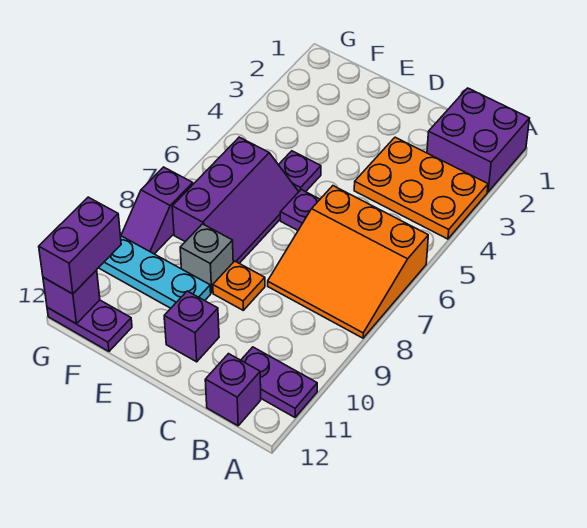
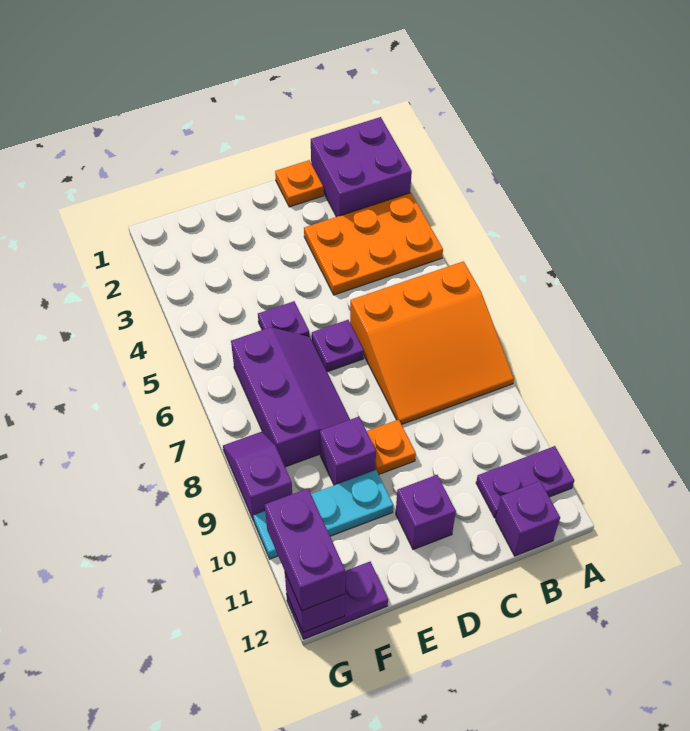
none -> orange plate C1 level 1
grey brick E9 level 1 -> purple brick E9 level 1
purple slope G8:G9 level 1 top 8 -> purple slope G8:G9 level 1 top 9

